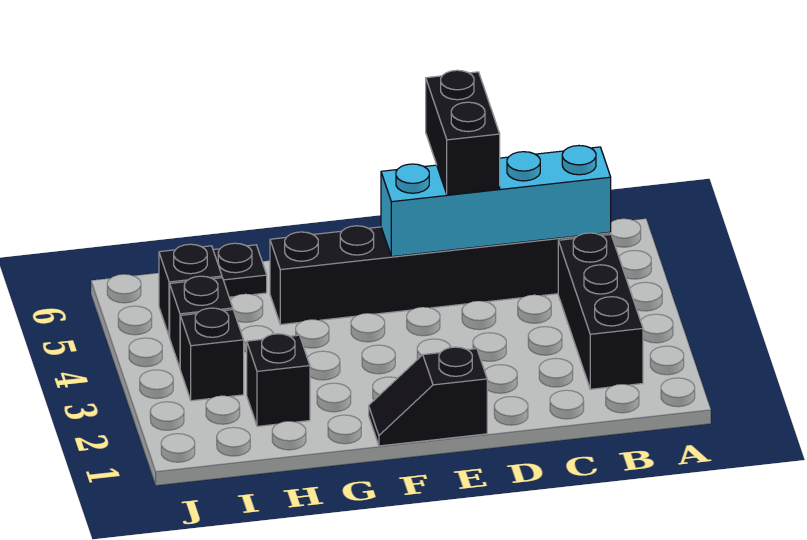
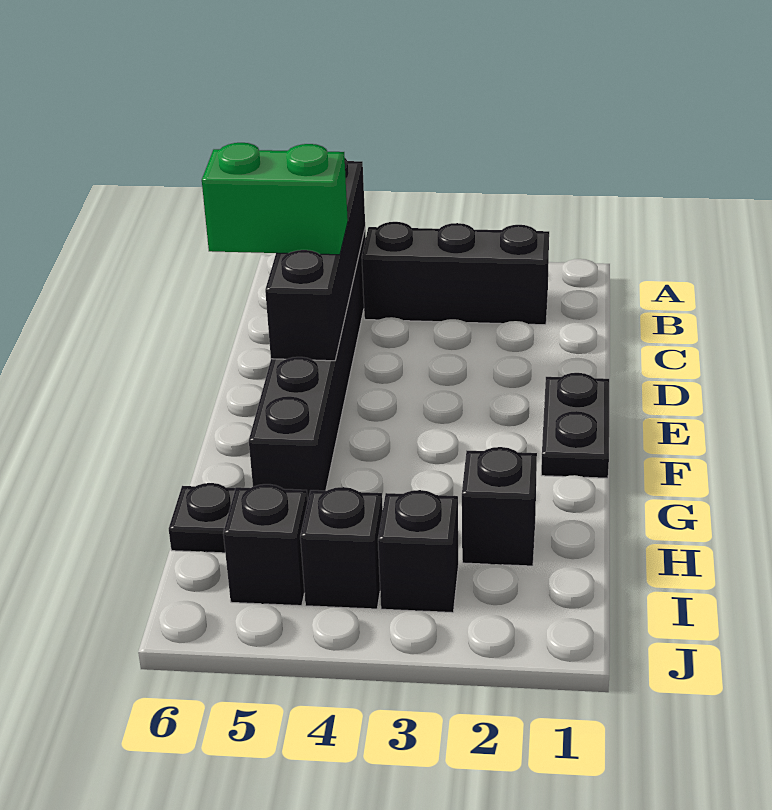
cyan brick B5:E5 level 2 -> black brick B5:E5 level 2
black brick D5:D6 level 3 -> green brick D5:D6 level 3
black slope E1:F1 level 1 top E -> black plate E1:F1 level 1

